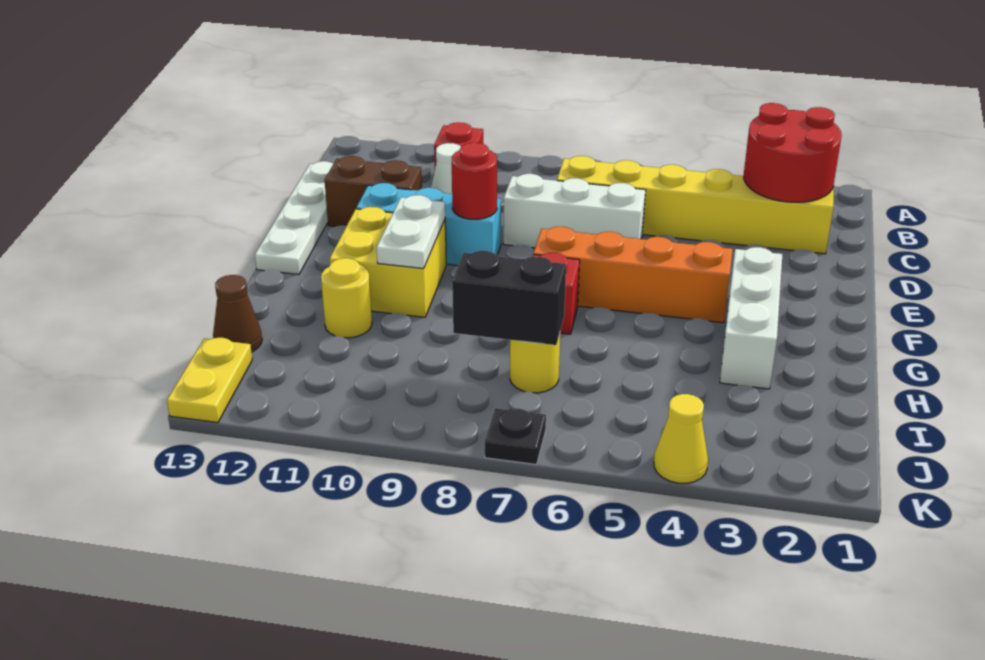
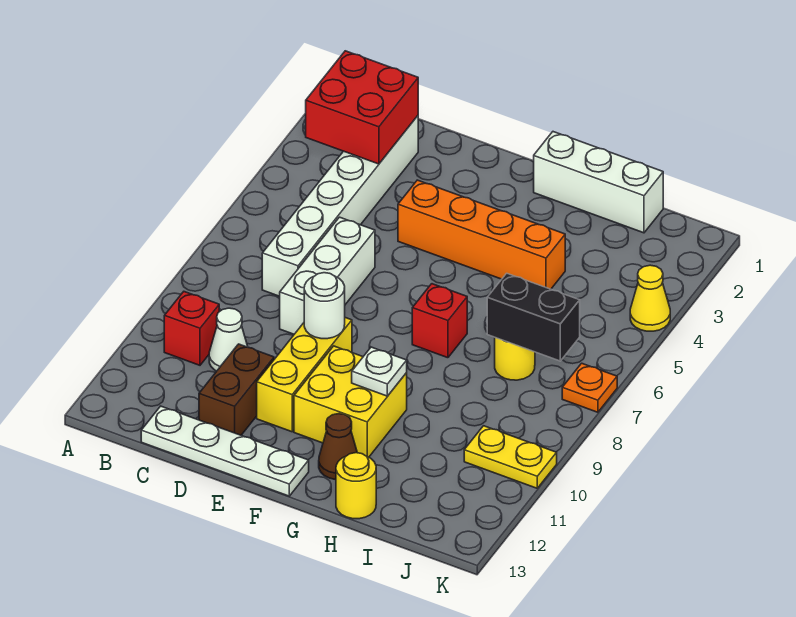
red round brick B2:C3 level 2 -> red brick B2:C3 level 2
yellow brick C2:C7 level 1 -> white brick C2:C7 level 1
cyan brick E9:E11 level 1 -> yellow brick E9:E11 level 1
red round brick E9 level 2 -> white round brick E9 level 2
white brick F3:H3 level 1 -> white brick G1:I1 level 1
orange brick F4:F7 level 1 -> orange brick E4:H4 level 1
white plate F10:G10 level 2 -> white plate G10 level 2
yellow round brick H11 level 1 -> yellow round brick H13 level 1
black brick I7:I8 level 2 -> black brick I7:J7 level 2
brown cone I13 level 1 -> brown cone G12 level 1
yellow plate J13:K13 level 1 -> yellow plate J10:K10 level 1
black plate K7 level 1 -> orange plate K7 level 1

